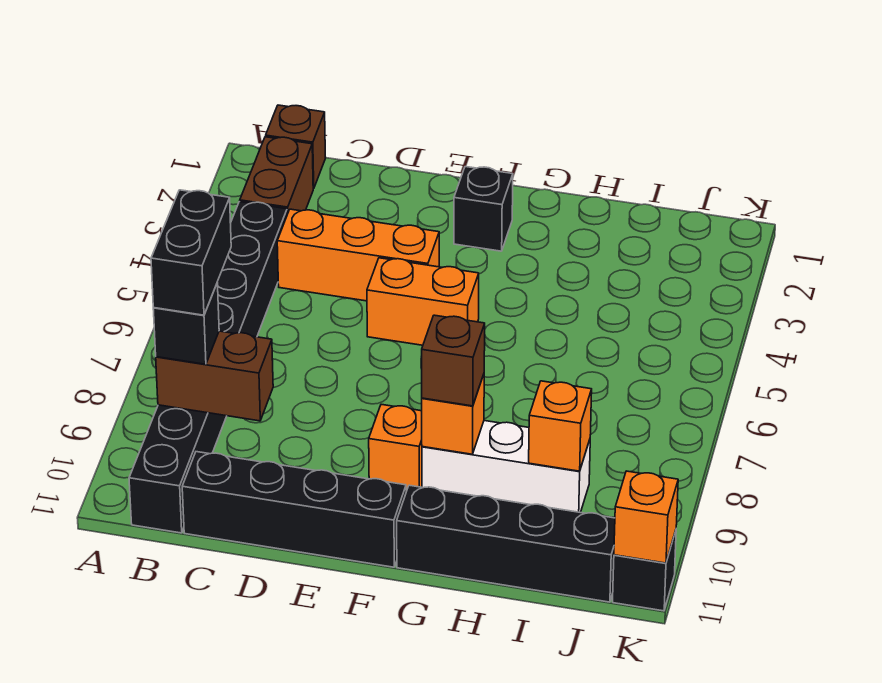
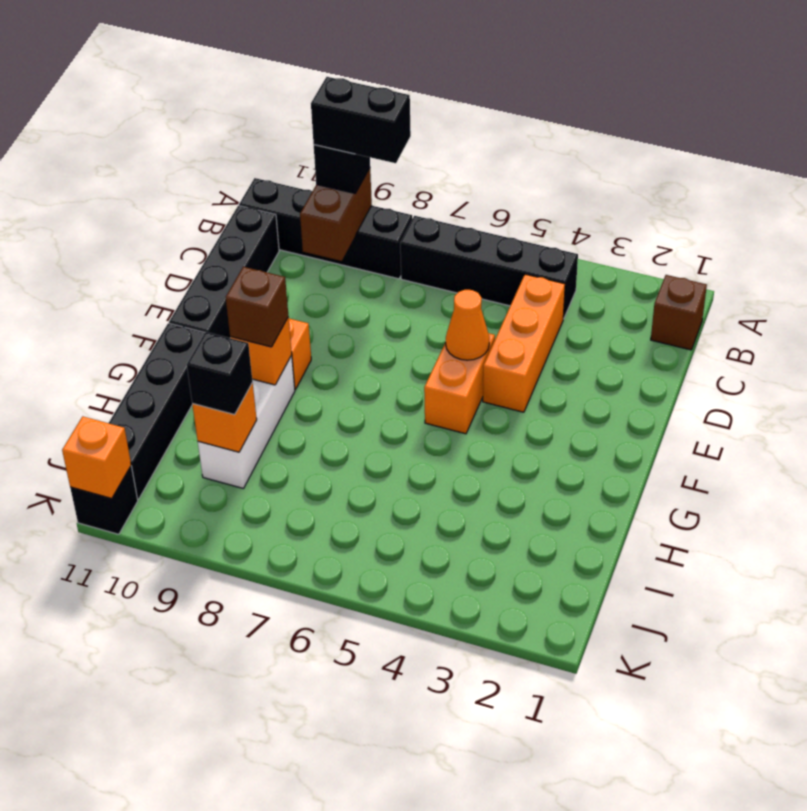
brown brick B2:B3 level 1 -> none
none -> orange cone E5 level 2
black brick F2 level 1 -> black brick I9 level 3

